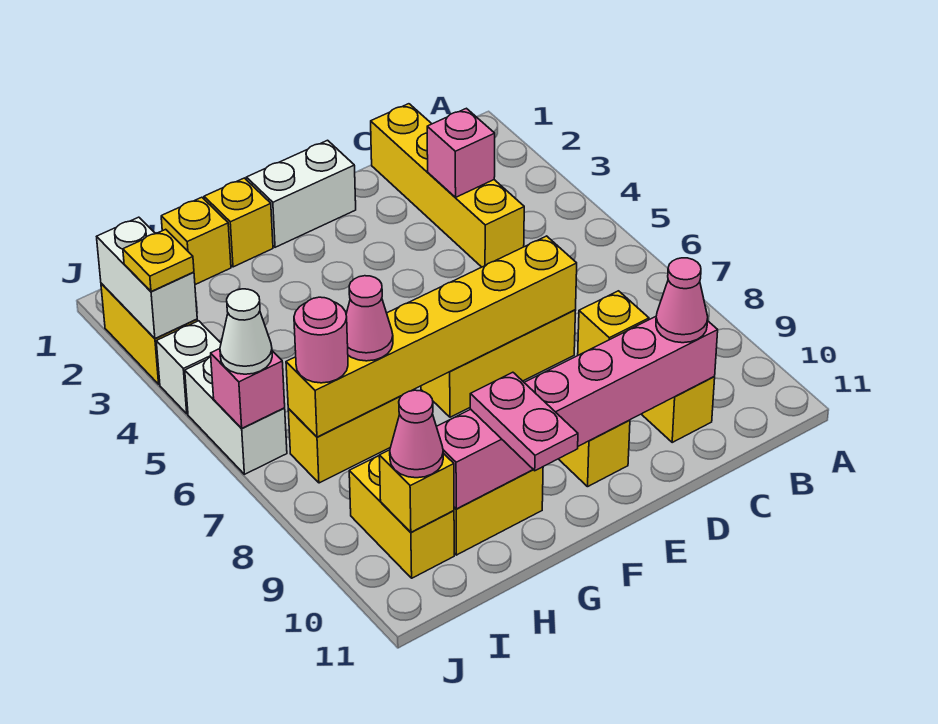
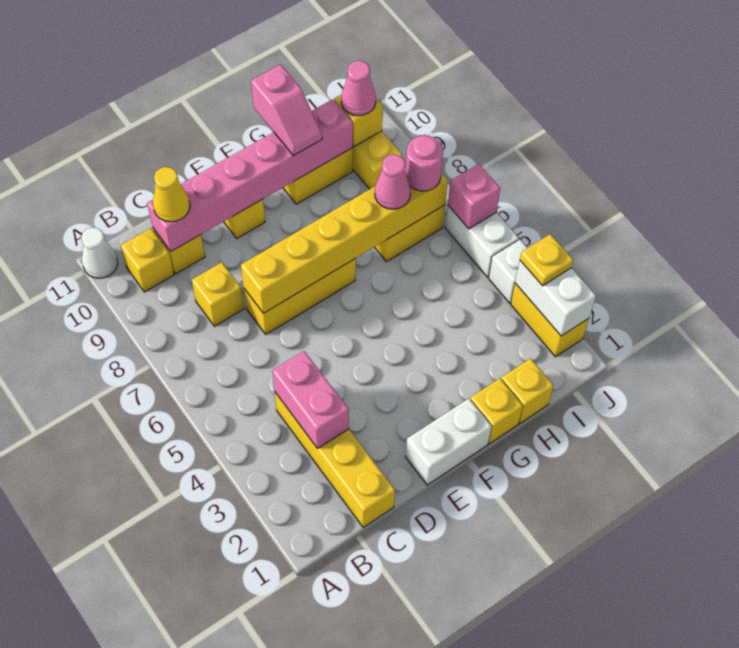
none -> yellow brick B10 level 1
pink brick C3 level 2 -> pink brick C3:C4 level 2
pink cone C10 level 3 -> yellow cone C10 level 3
pink plate G10:G11 level 3 -> pink slope G10:G11 level 3 top 11
white cone J6 level 3 -> white cone A11 level 1

